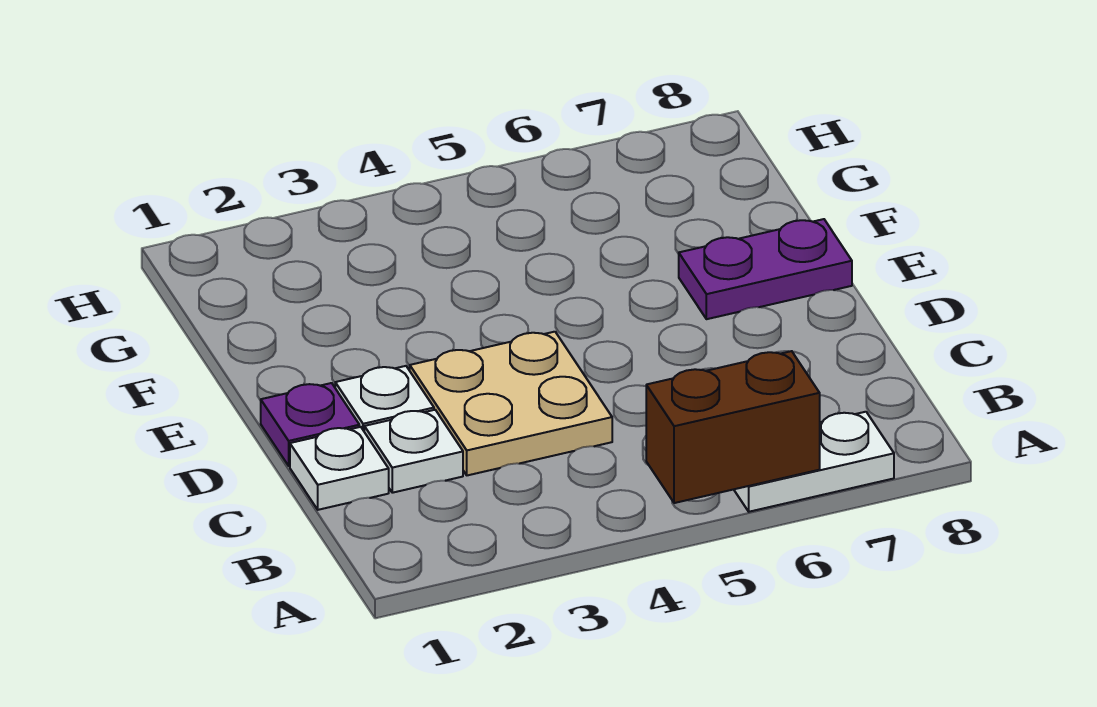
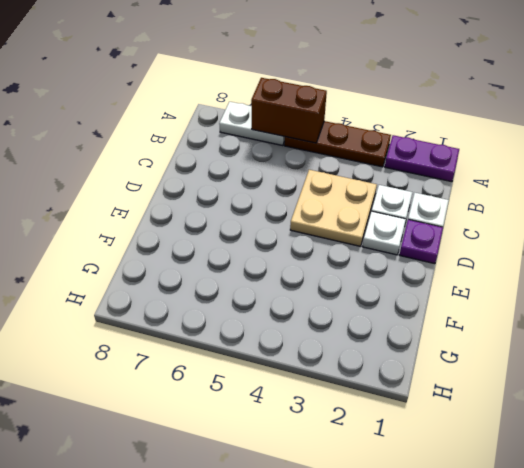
none -> brown plate A3:A5 level 1
purple plate E7:E8 level 1 -> purple plate A1:A2 level 1

